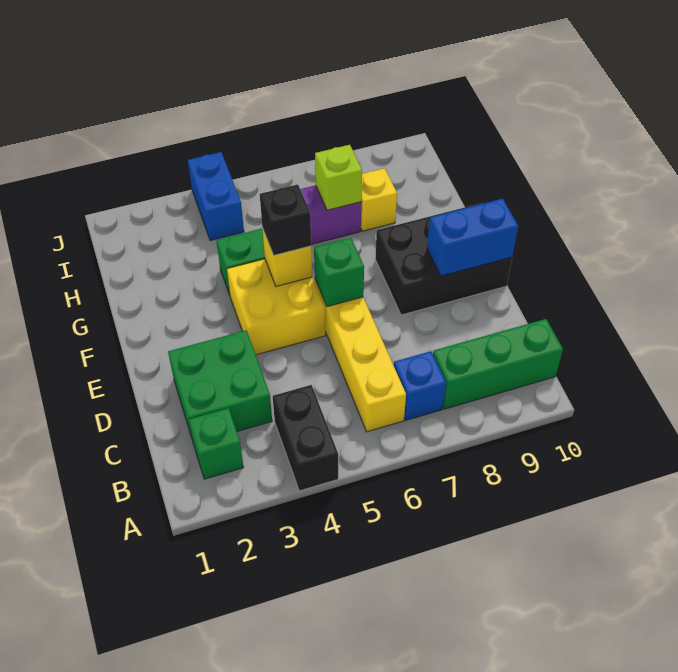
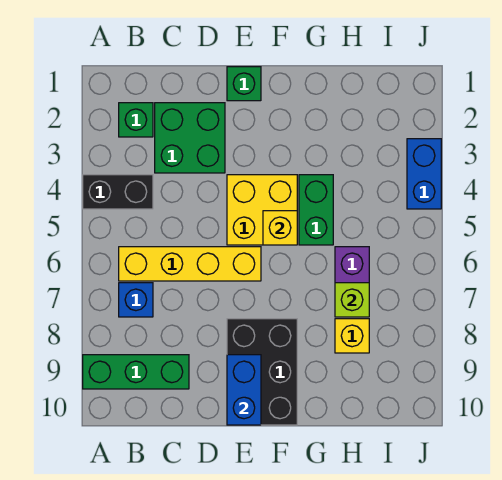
green brick B8:B10 level 1 -> green brick A9:C9 level 1
green brick E6 level 2 -> green brick E1 level 1
black brick F5 level 3 -> none
blue brick I4:J4 level 1 -> blue brick J3:J4 level 1

